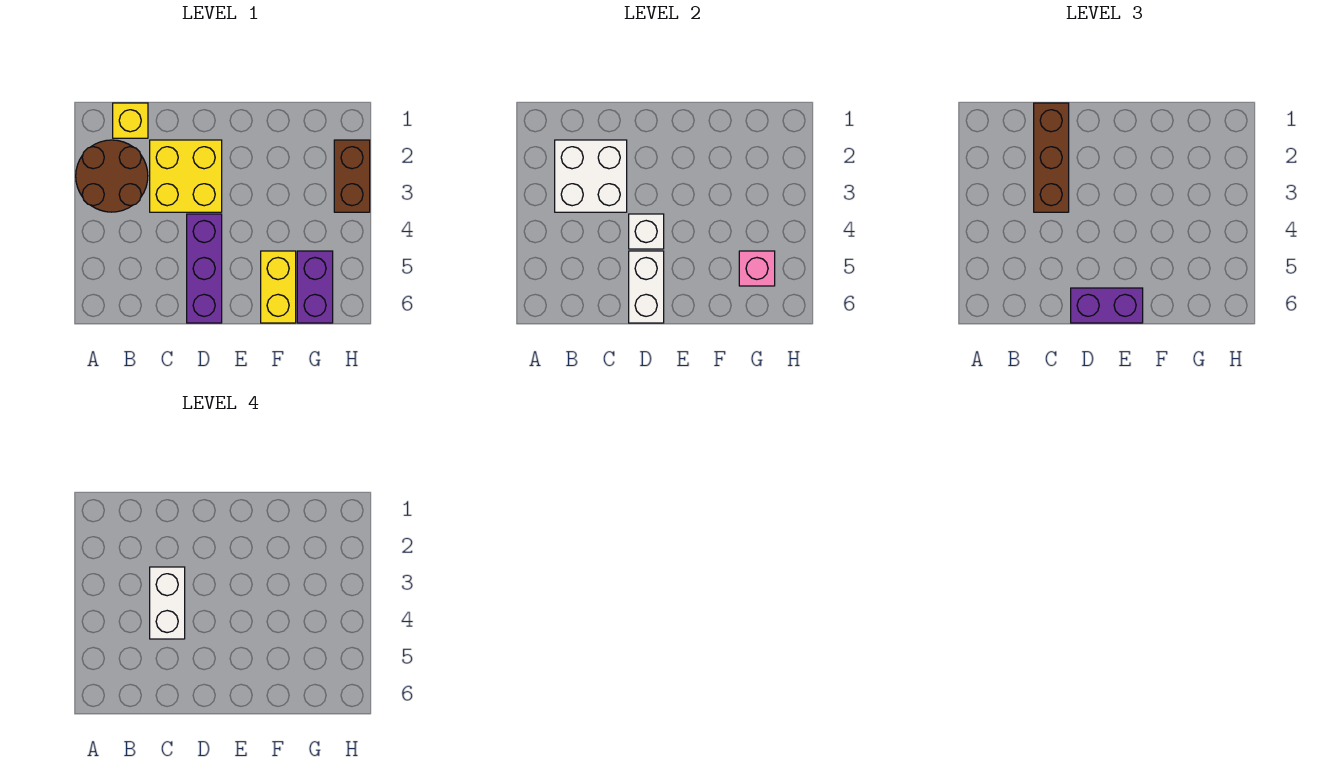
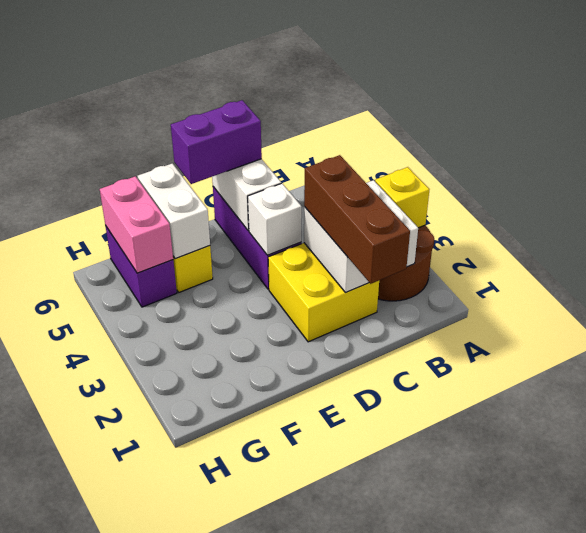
yellow brick B1 level 1 -> yellow brick A3 level 2
white brick C3:C4 level 4 -> white brick F5:F6 level 2
pink brick G5 level 2 -> pink brick G5:G6 level 2
brown brick H2:H3 level 1 -> none

